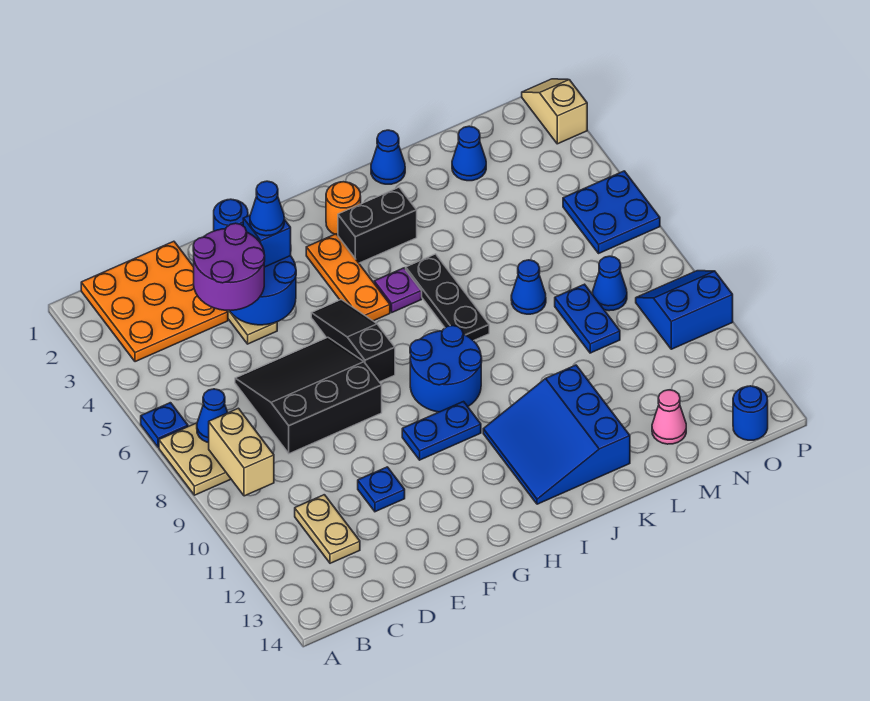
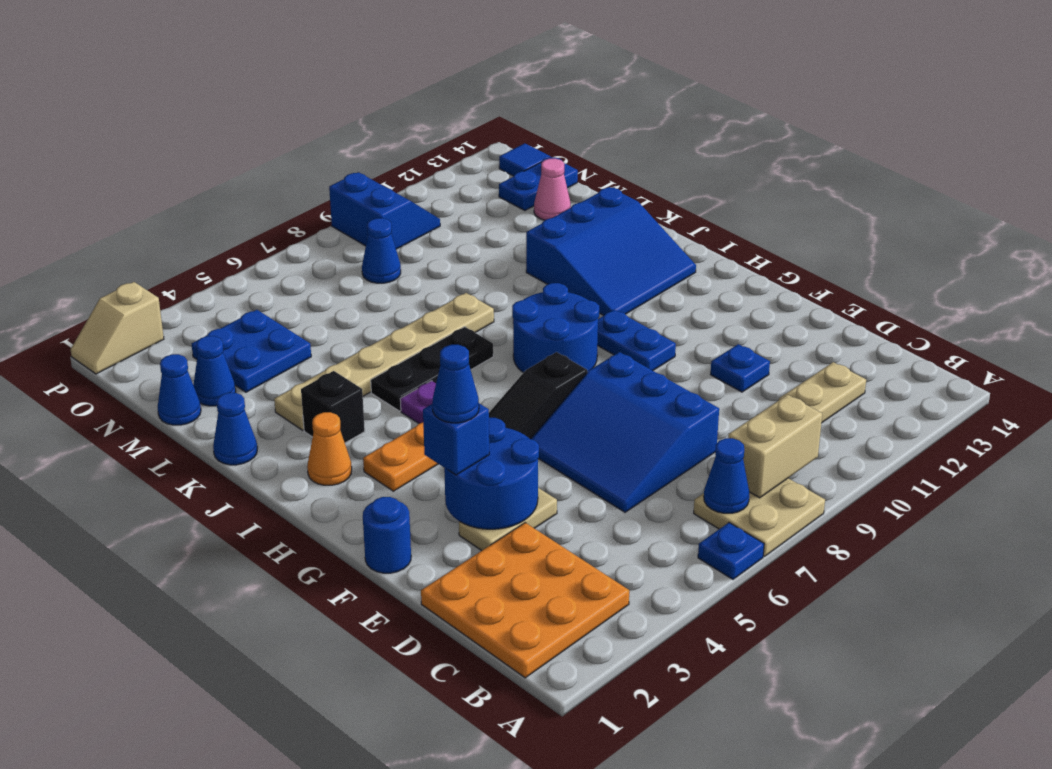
purple round brick D3:E4 level 3 -> none
black slope D6:F8 level 1 top 8 -> blue slope D6:F8 level 1 top 8
orange round brick I2 level 1 -> orange cone I2 level 1
black brick I3:J3 level 1 -> black brick J3 level 1
none -> tan plate K3:K8 level 1
blue cone L7 level 1 -> blue cone M1 level 1
blue plate M8:M9 level 1 -> blue plate N13:N14 level 1
blue plate O5:P6 level 1 -> blue plate M3:N4 level 1
blue slope O9:P10 level 1 top 10 -> blue slope O9:P10 level 1 top 9
blue round brick O14 level 1 -> blue tile O14 level 1

